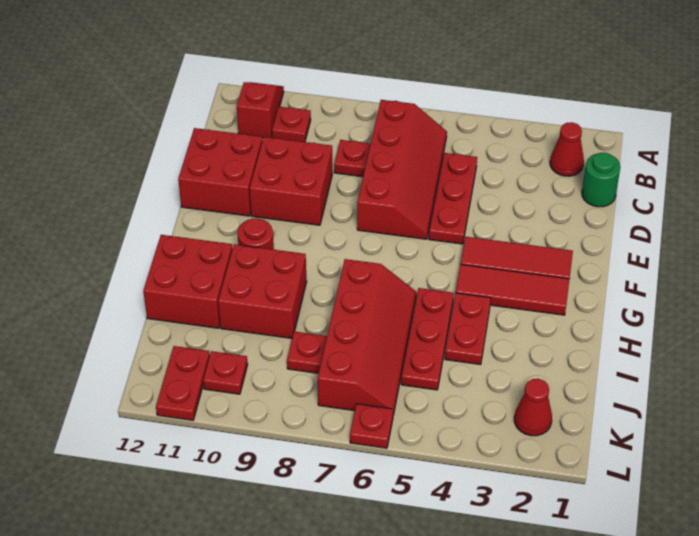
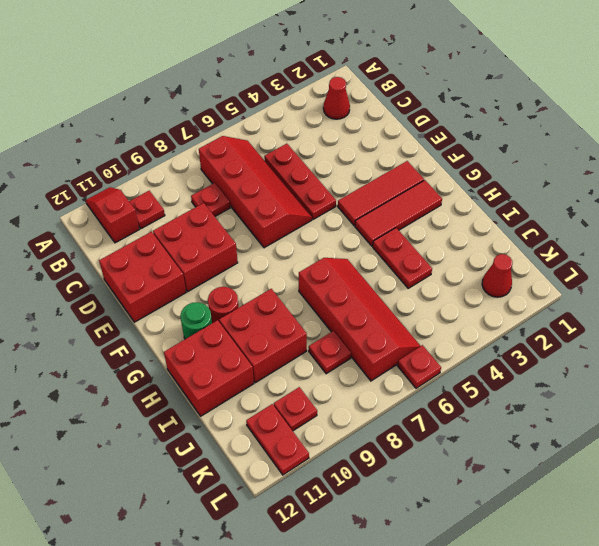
green round brick C1 level 1 -> green round brick G11 level 1
red plate H5:J5 level 1 -> none

